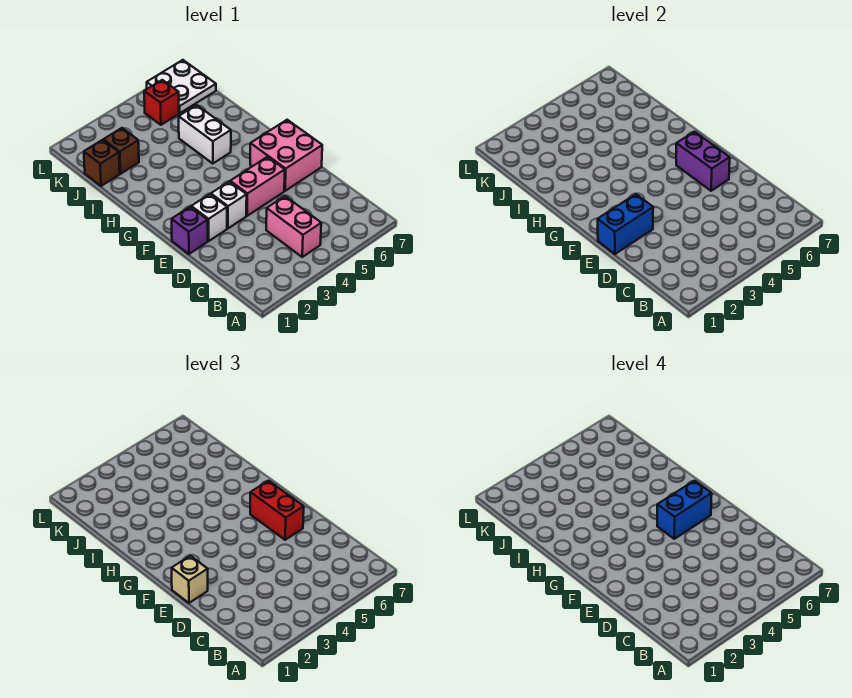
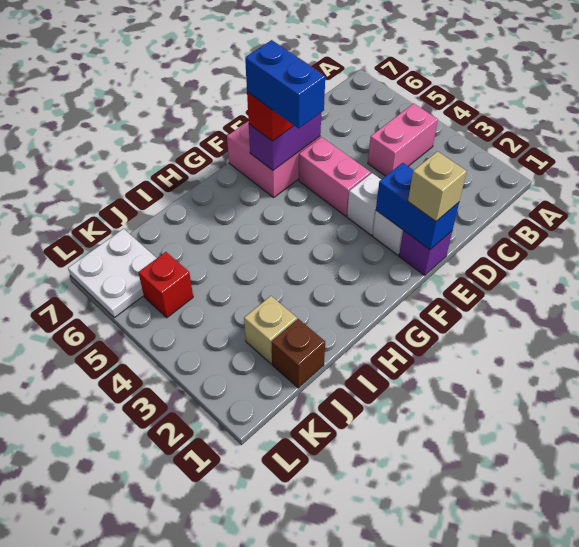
white brick H5:I5 level 1 -> none
brown brick J2 level 1 -> tan brick J2 level 1

